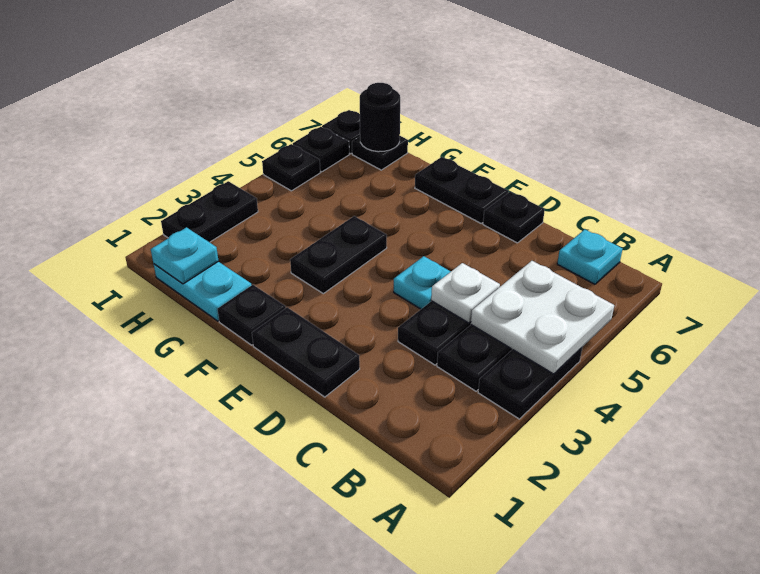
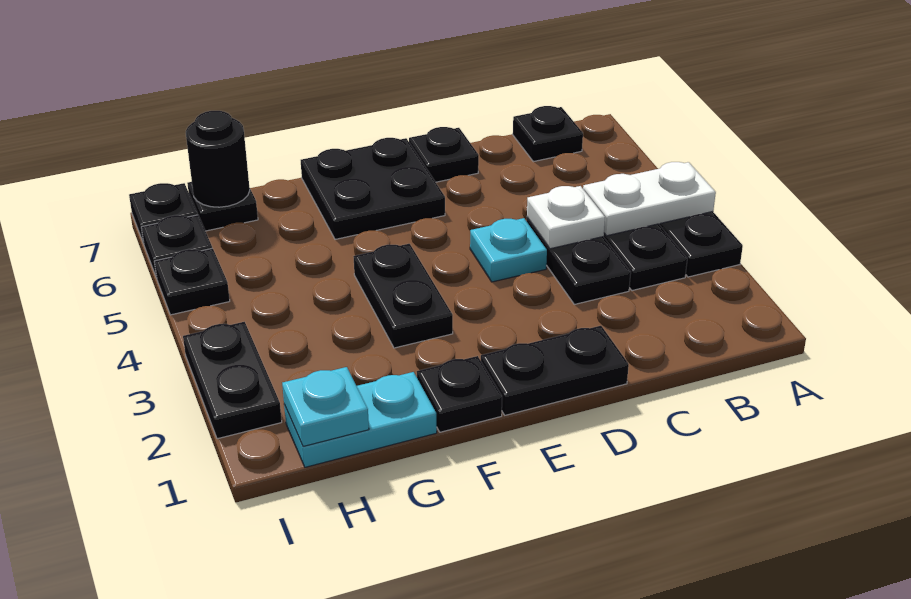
white plate A4:B5 level 2 -> white plate A4:B4 level 2
cyan plate B7 level 1 -> black plate B7 level 1
black plate E7:F7 level 1 -> black plate E6:F7 level 1

